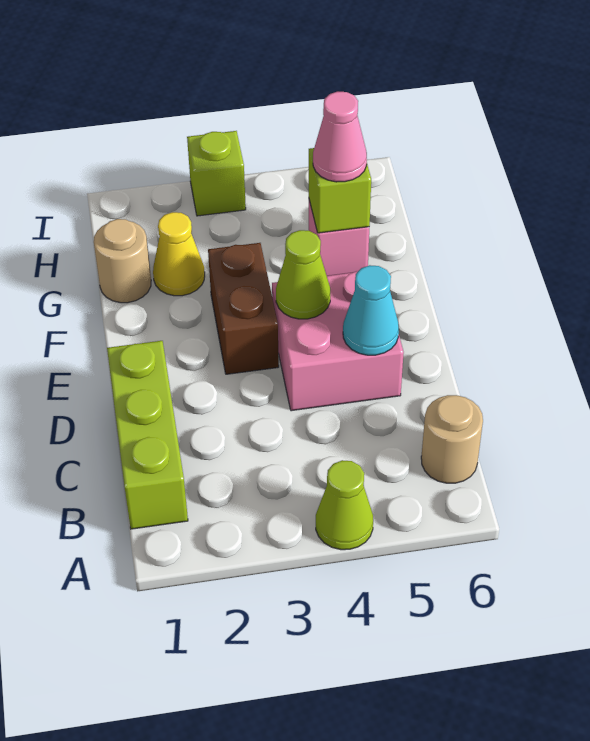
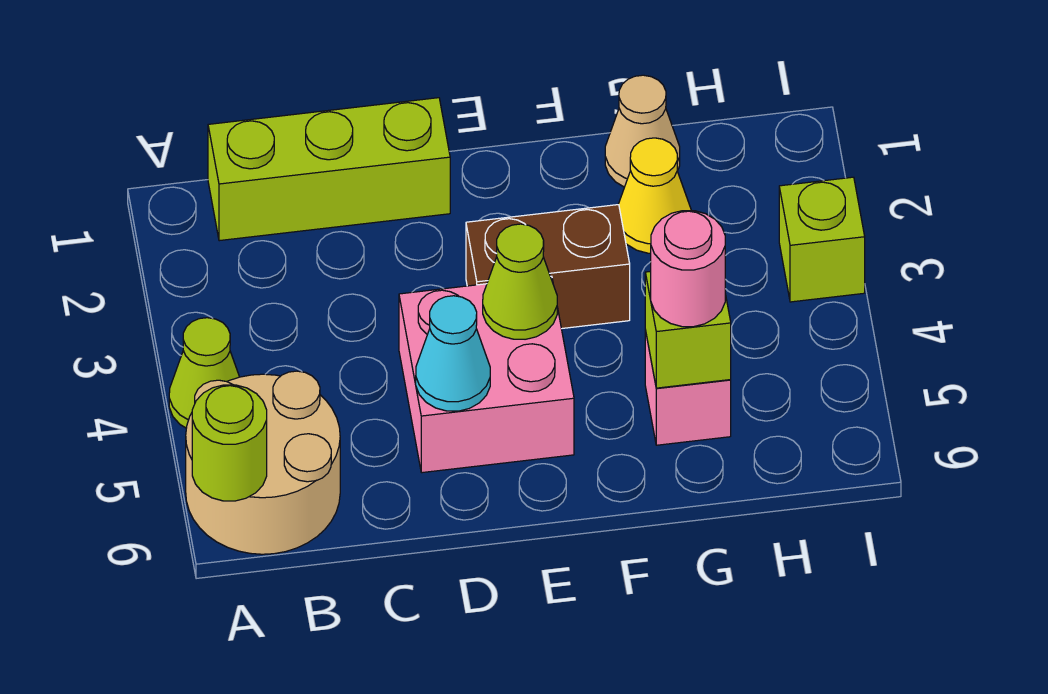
none -> lime round brick A6 level 2
tan round brick B6 level 1 -> tan round brick A5:B6 level 1
tan round brick G1 level 1 -> tan cone G1 level 1
pink cone G5 level 3 -> pink round brick G5 level 3

